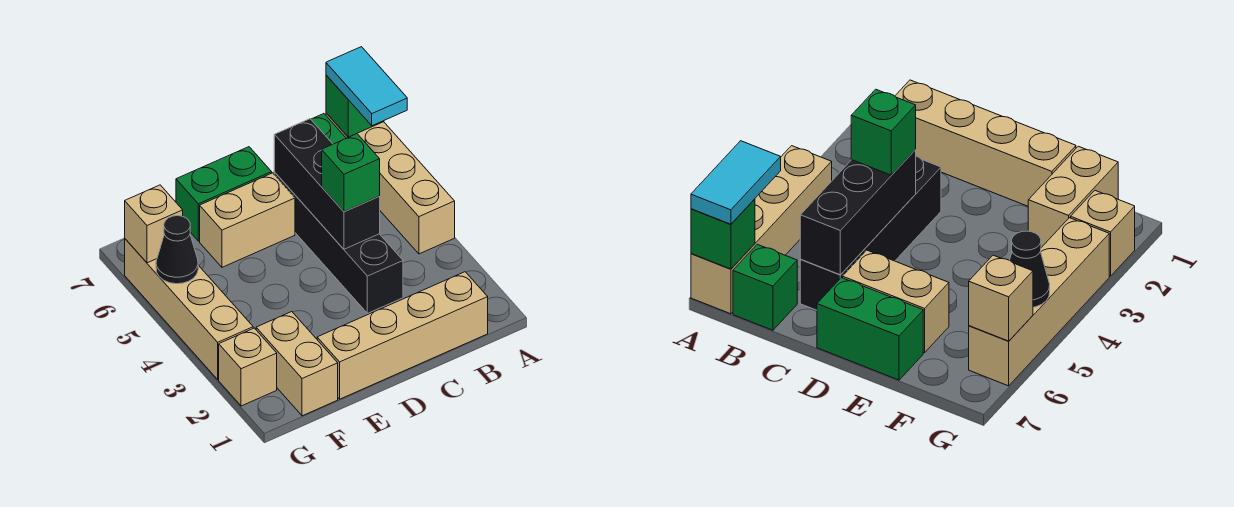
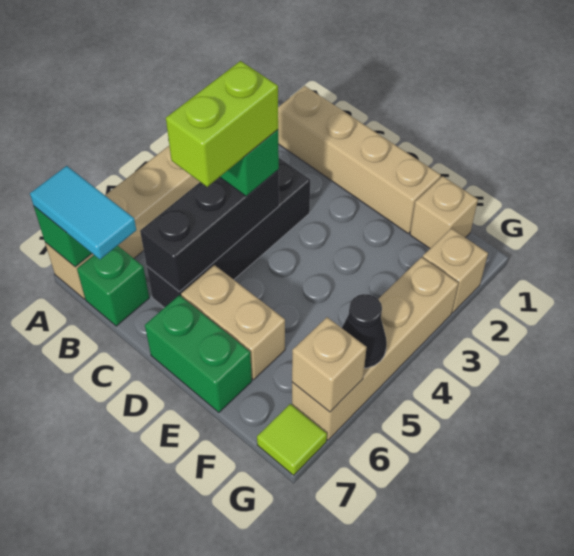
cyan tile A6:A7 level 3 -> cyan tile A7:B7 level 3
none -> lime brick C4:C5 level 4
tan brick F1:F2 level 1 -> tan brick F1 level 1
none -> lime tile G7 level 1

